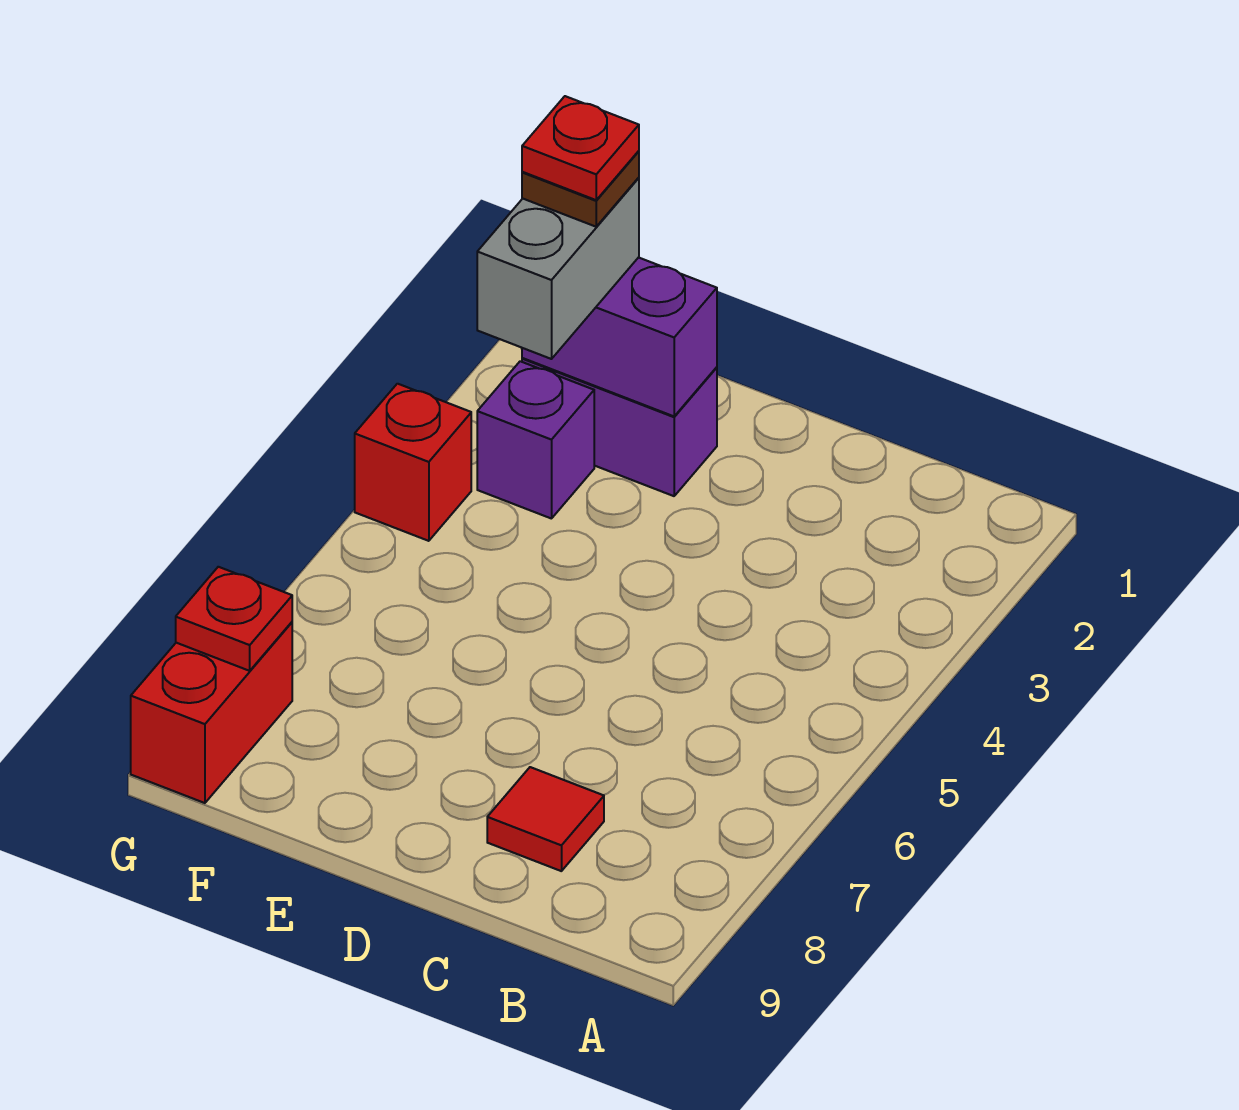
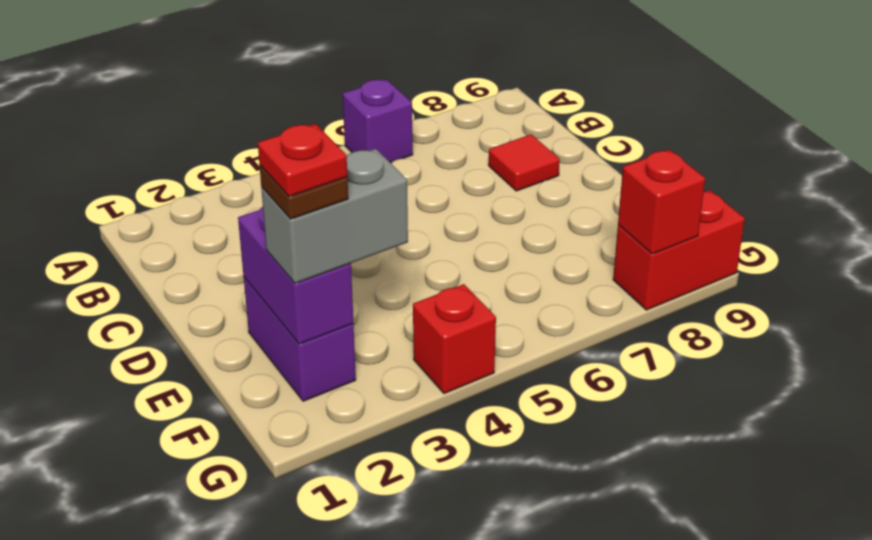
purple brick F3 level 1 -> purple brick A6 level 1
red plate G8 level 2 -> red brick G8 level 2

